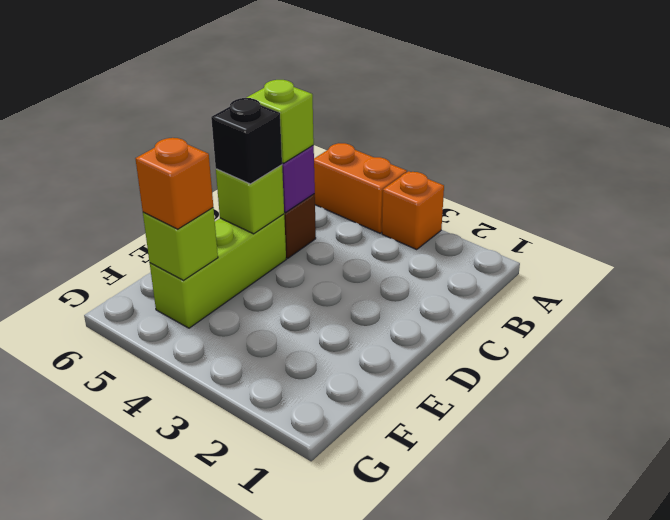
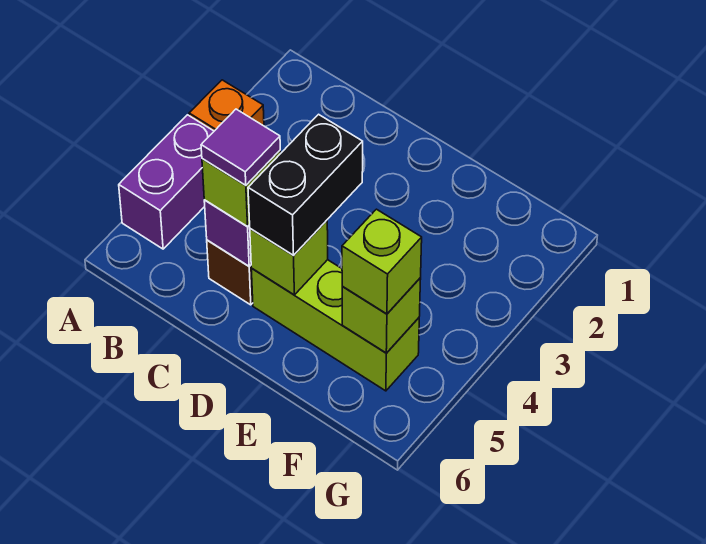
orange brick A4:A5 level 1 -> purple brick A4:A5 level 1
none -> purple tile C5 level 4
black brick D5 level 3 -> black brick D4:D5 level 3
orange brick F5 level 3 -> lime brick F5 level 3

